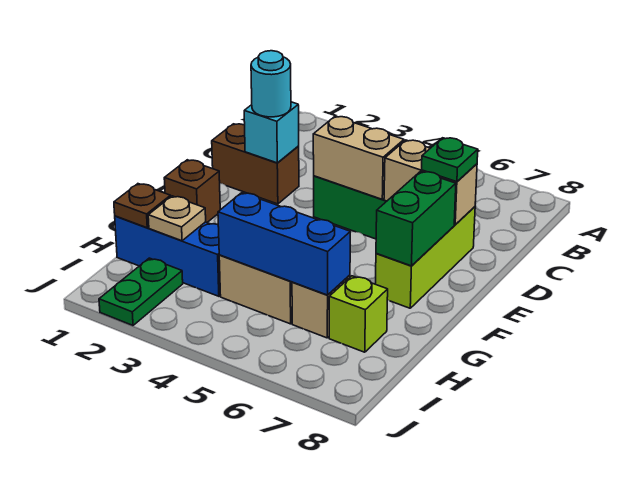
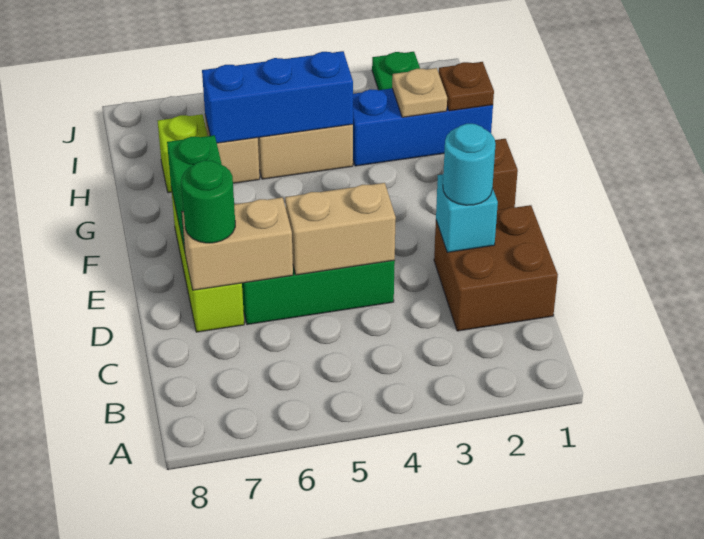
brown brick D1:D2 level 1 -> brown brick C1:D2 level 1
green plate D7 level 3 -> green round brick D7 level 3

